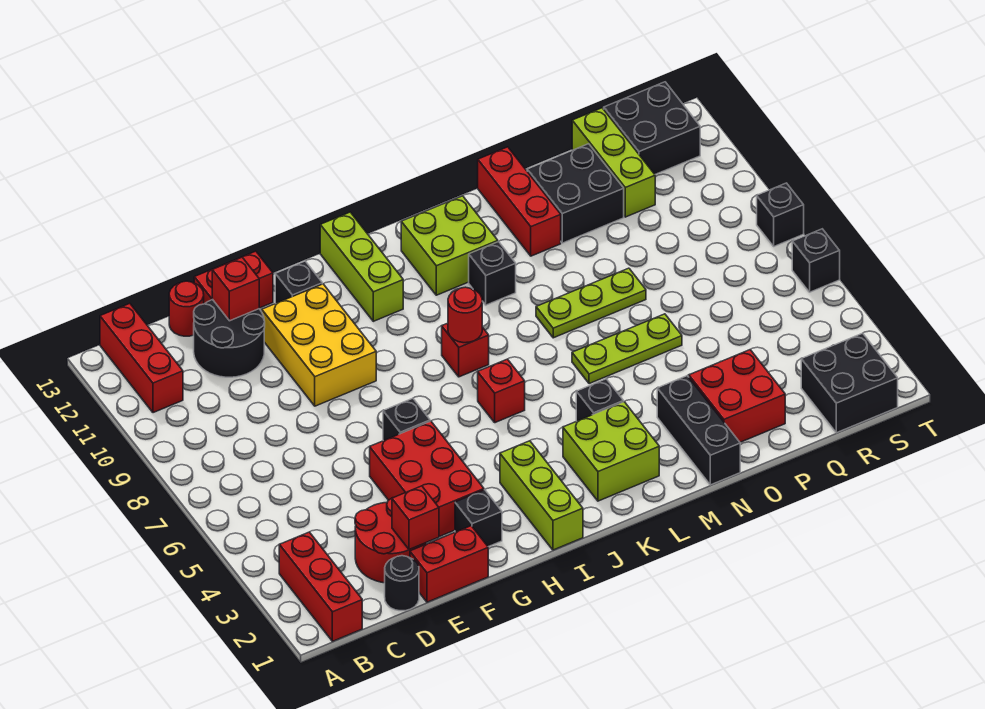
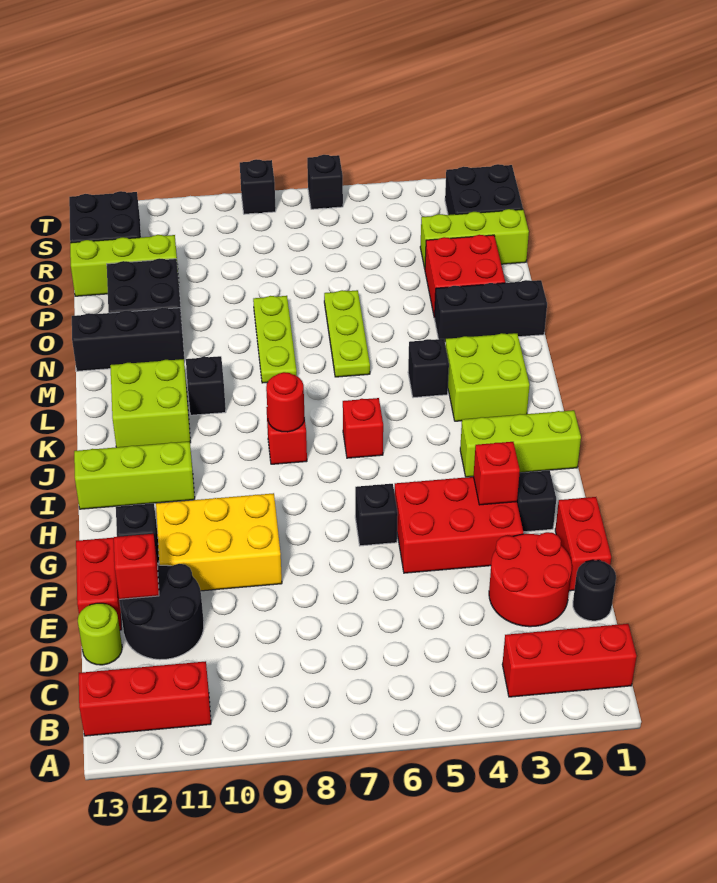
red round brick D13 level 1 -> lime round brick D13 level 1
red brick E2 level 2 -> red brick G3 level 2
red brick N11:N13 level 1 -> black brick N11:N13 level 1
none -> lime brick Q1:Q3 level 1

